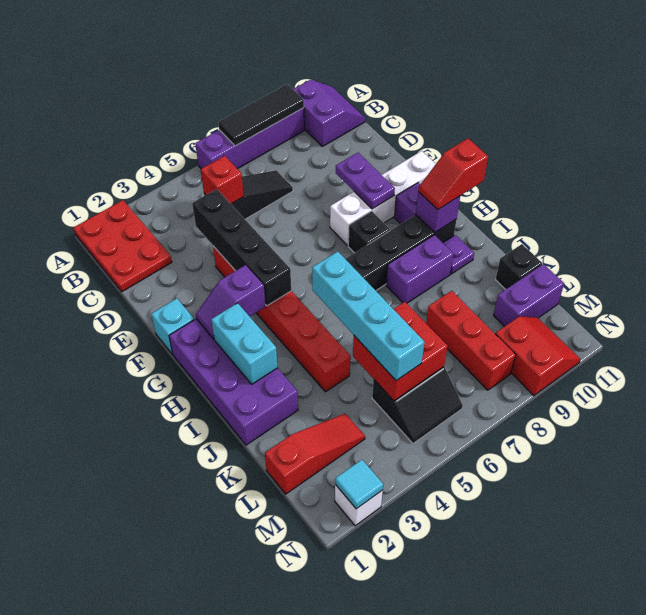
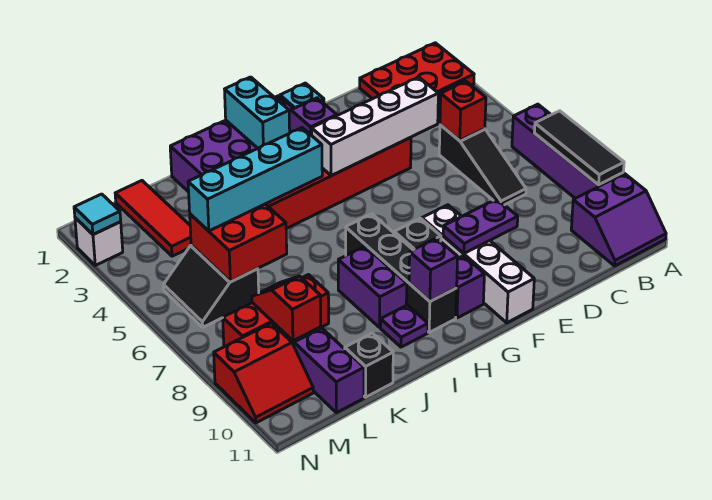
black brick D4:G4 level 2 -> white brick D4:G4 level 2
cyan brick H2:I2 level 2 -> cyan brick H1:H2 level 2
red slope H10:H11 level 3 top 11 -> red slope L8:L9 level 2 top 9
red slope L1:L3 level 1 top 1 -> red tile L1:L3 level 1

